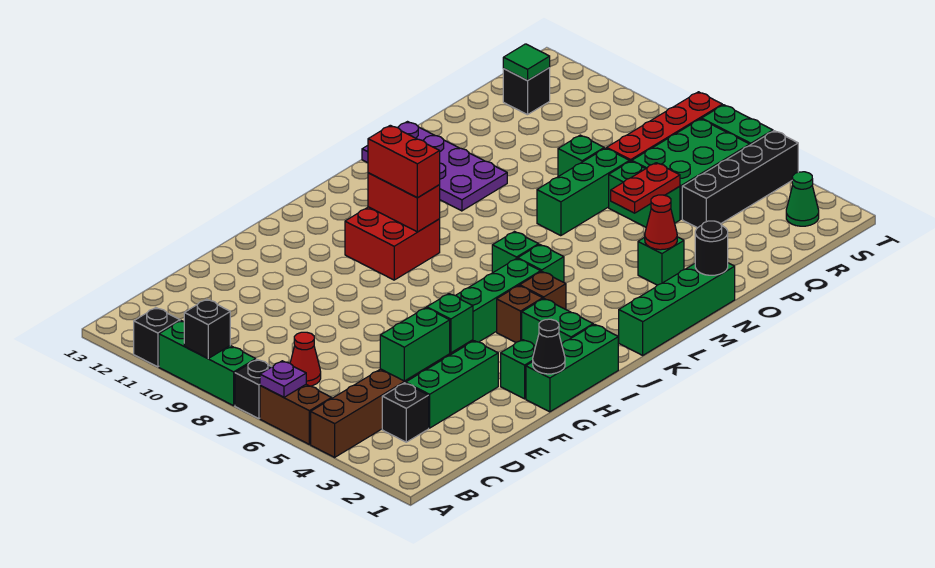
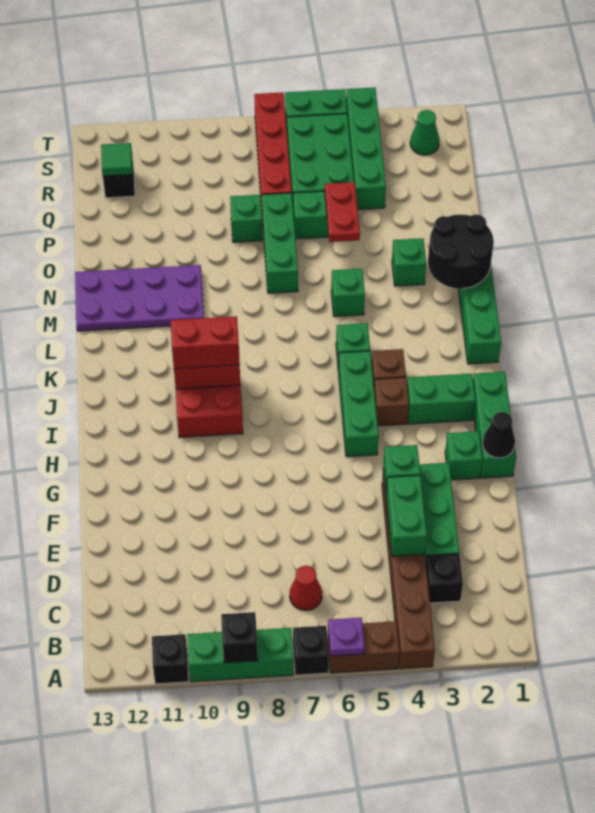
green brick K6 level 1 -> green brick M5 level 1
black round brick N1 level 2 -> black round brick M1:N2 level 2
red cone N3 level 2 -> none
black brick Q4:T4 level 1 -> green brick Q4:T4 level 1

